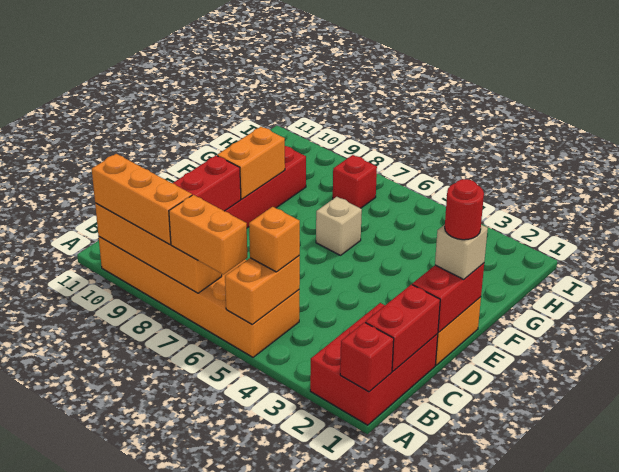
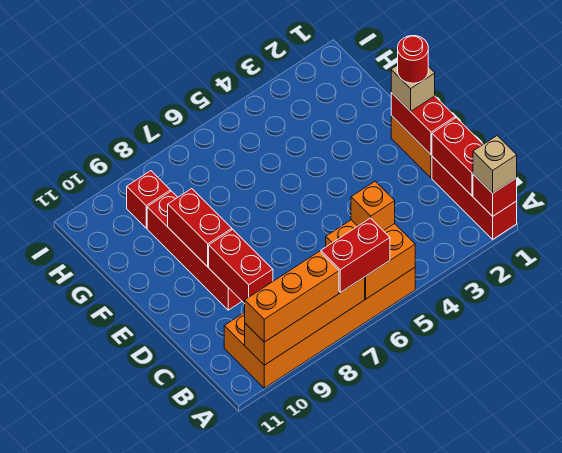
red brick A1:C2 level 1 -> red brick A1:C1 level 1
orange brick A5:B5 level 2 -> orange brick A5:B6 level 2
orange brick A6:A7 level 3 -> red brick A6:A7 level 3
orange brick E9:F9 level 2 -> red brick E9:F9 level 2
tan brick F6 level 1 -> tan brick A1 level 3
red brick H7 level 1 -> red brick H9 level 1

